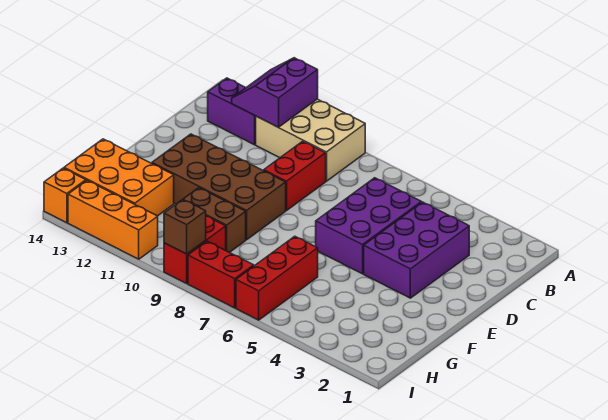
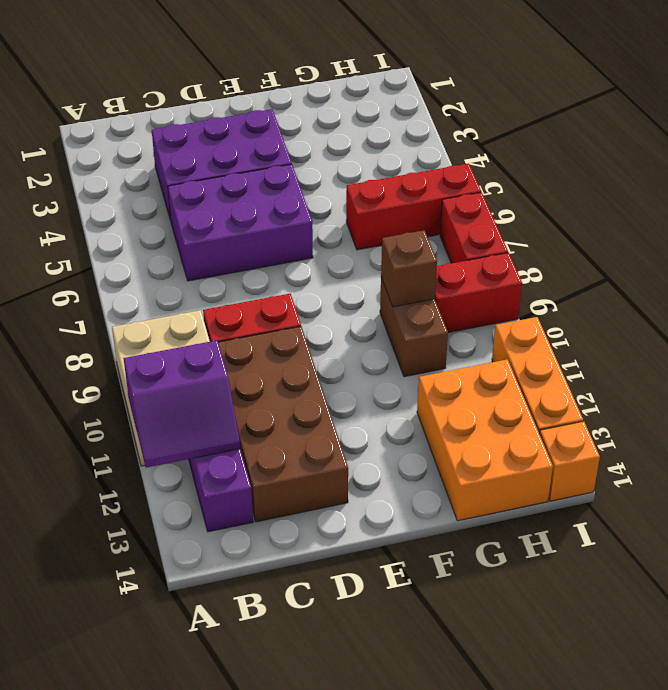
brown brick E9:F12 level 1 -> brown brick C10:D13 level 1
brown brick I9 level 2 -> brown brick G9 level 2

